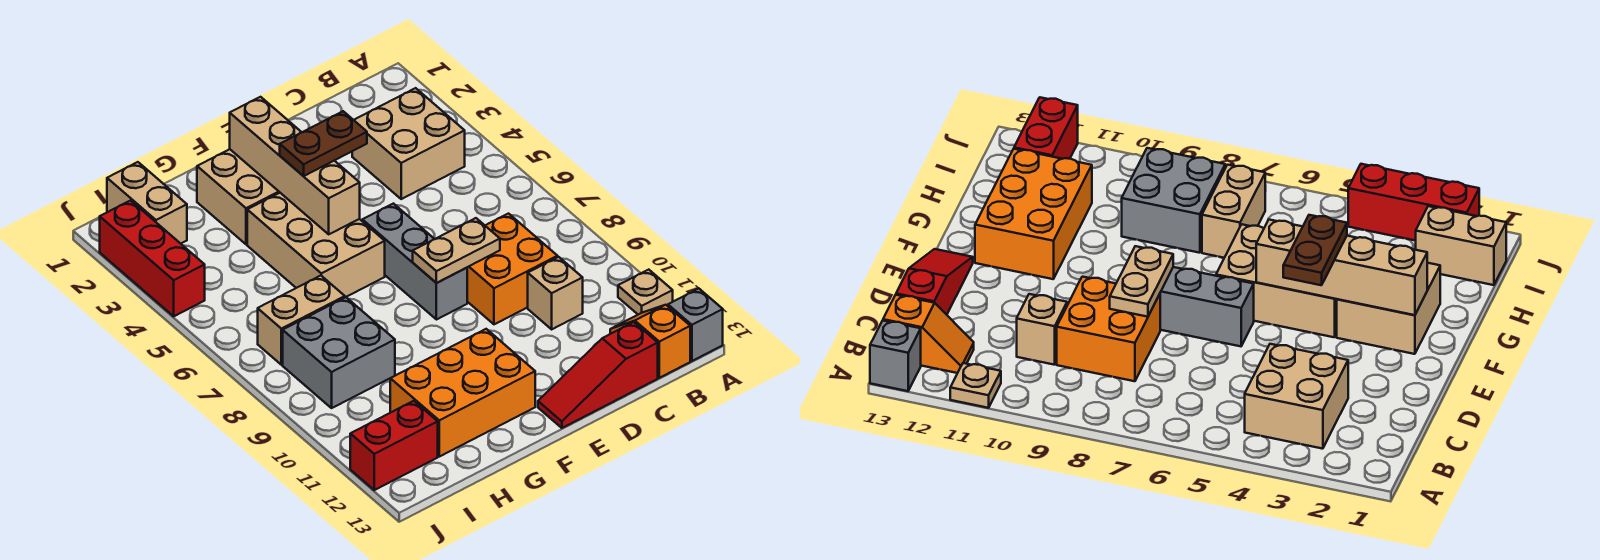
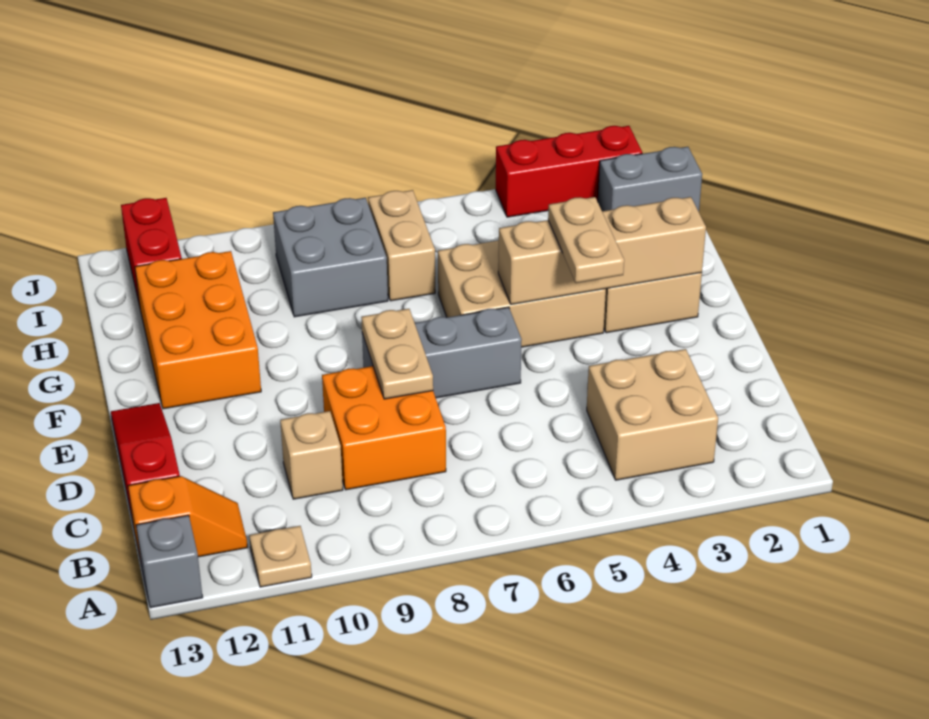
brown plate E4:F4 level 3 -> tan plate E4:F4 level 3
tan brick I1:I2 level 1 -> grey brick I1:I2 level 1

